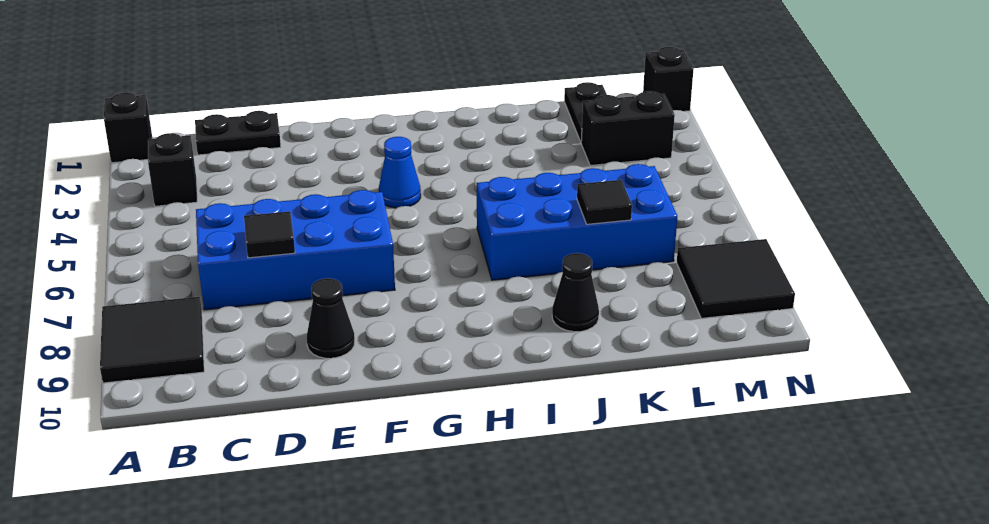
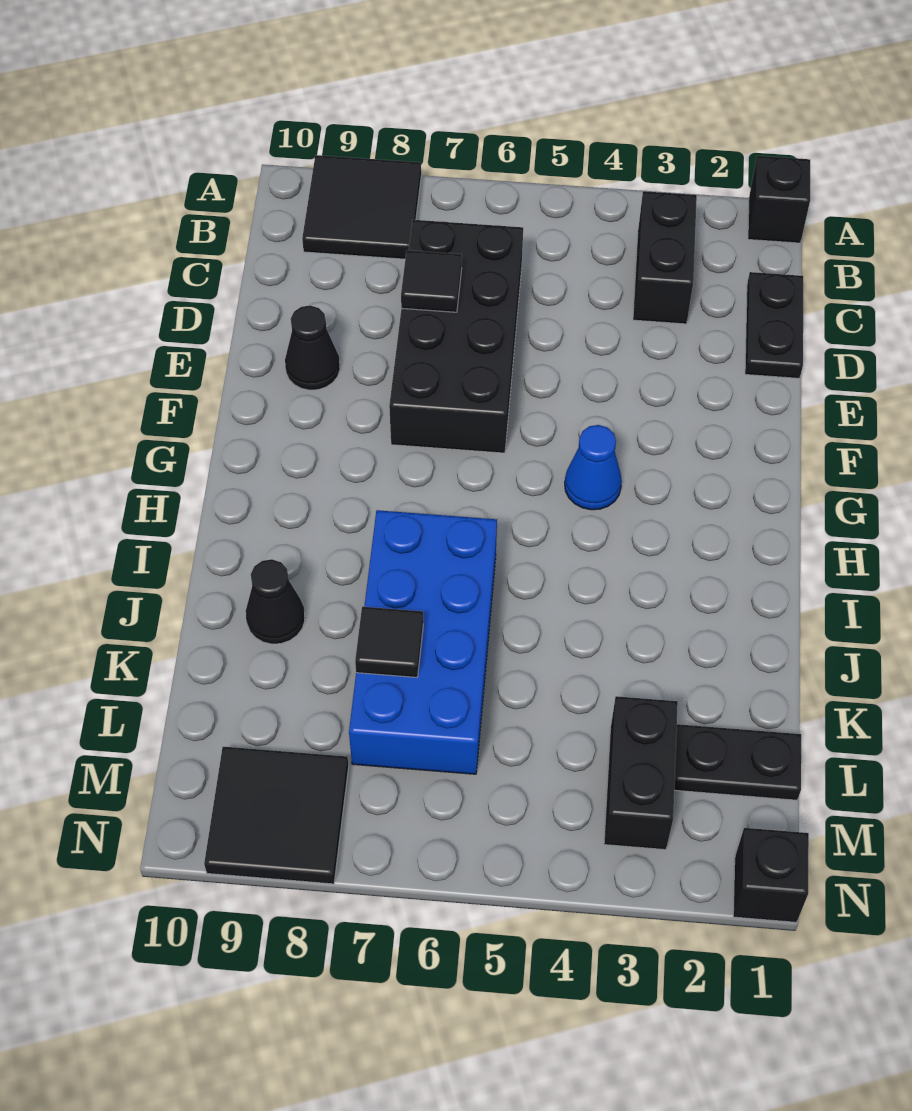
black brick B3 level 1 -> black brick B3:C3 level 1
blue brick C6:F7 level 1 -> black brick C6:F7 level 1

